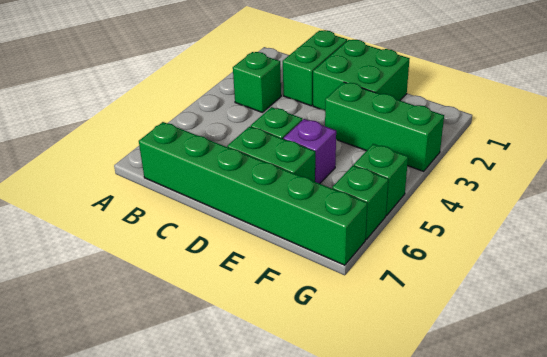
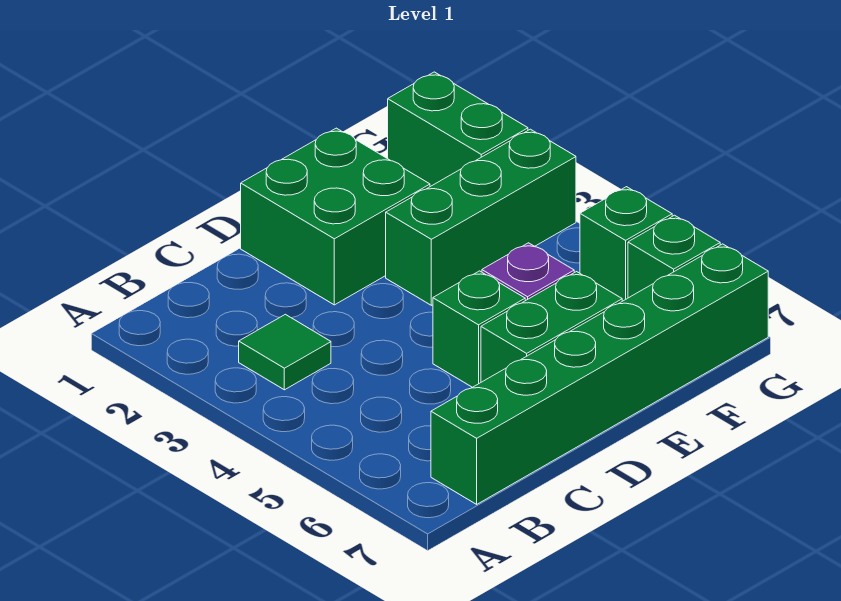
green brick B3 level 1 -> green tile B3 level 1
green brick C1:C2 level 1 -> green brick G1:G2 level 1

